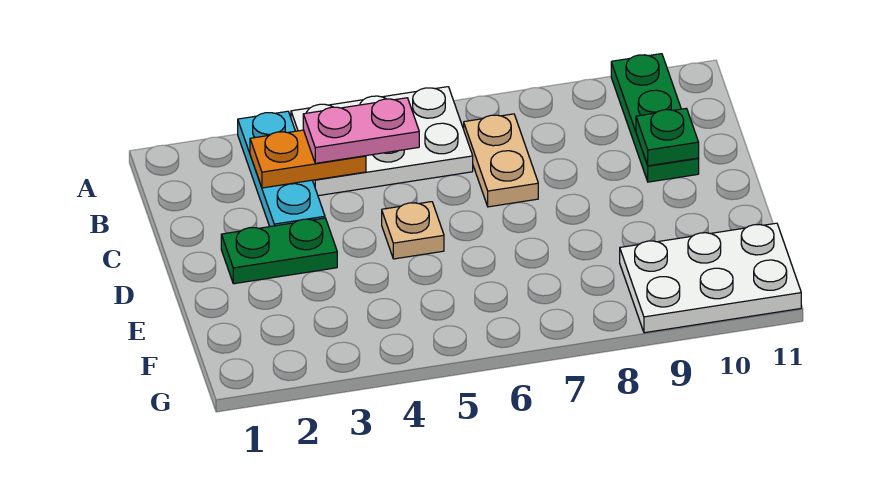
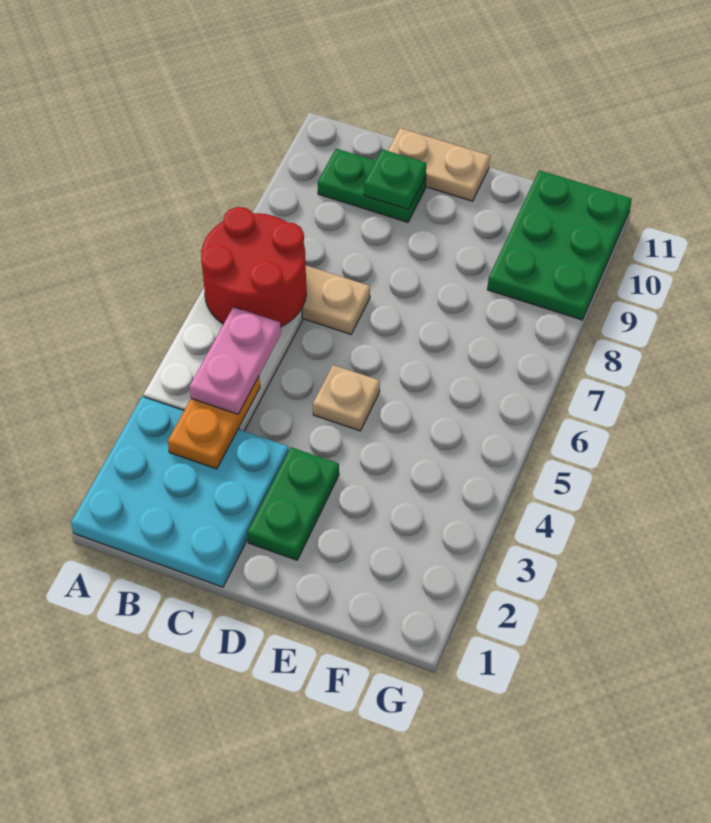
cyan plate A3:C3 level 1 -> cyan plate A1:C3 level 1
none -> red round brick A6:B7 level 2
green plate A10:C10 level 1 -> green plate B10:C10 level 1
none -> tan plate C11:D11 level 1
white plate F9:G11 level 1 -> green plate F9:G11 level 1

